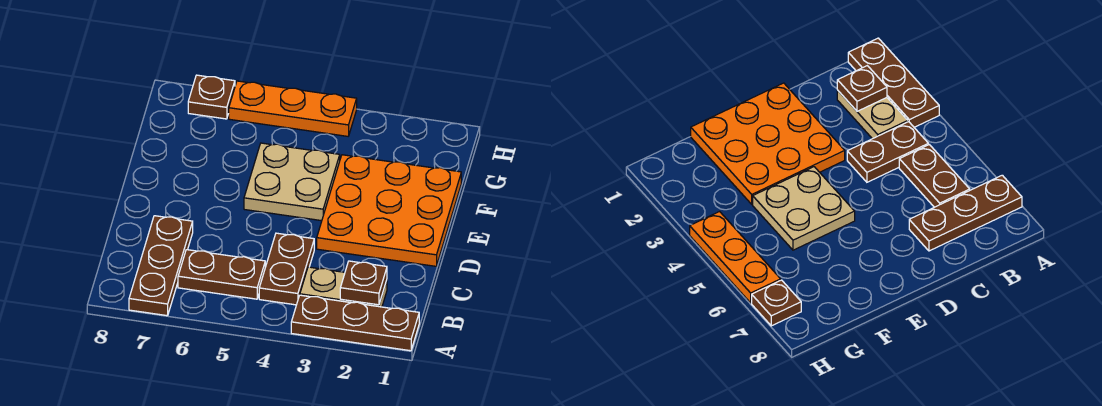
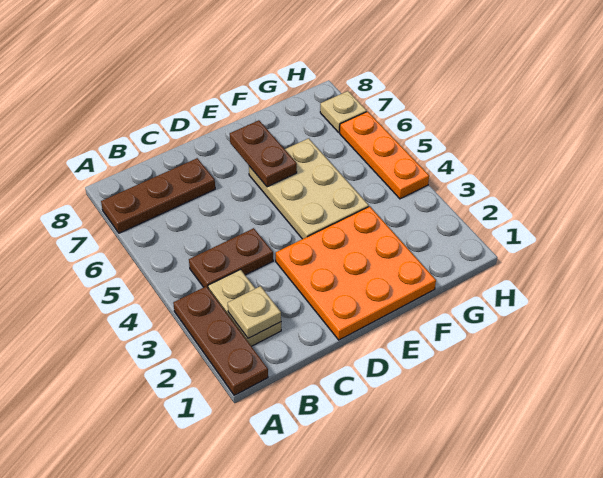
brown plate B2 level 2 -> tan plate B2 level 2
brown plate B5:B6 level 1 -> brown plate E6:E7 level 2
tan plate E4:F5 level 1 -> tan plate E4:F6 level 1
brown plate H7 level 1 -> tan plate H7 level 1

